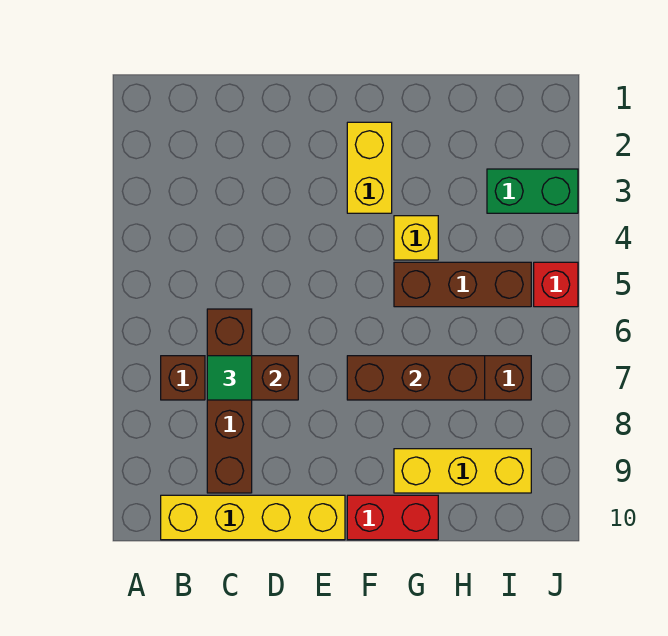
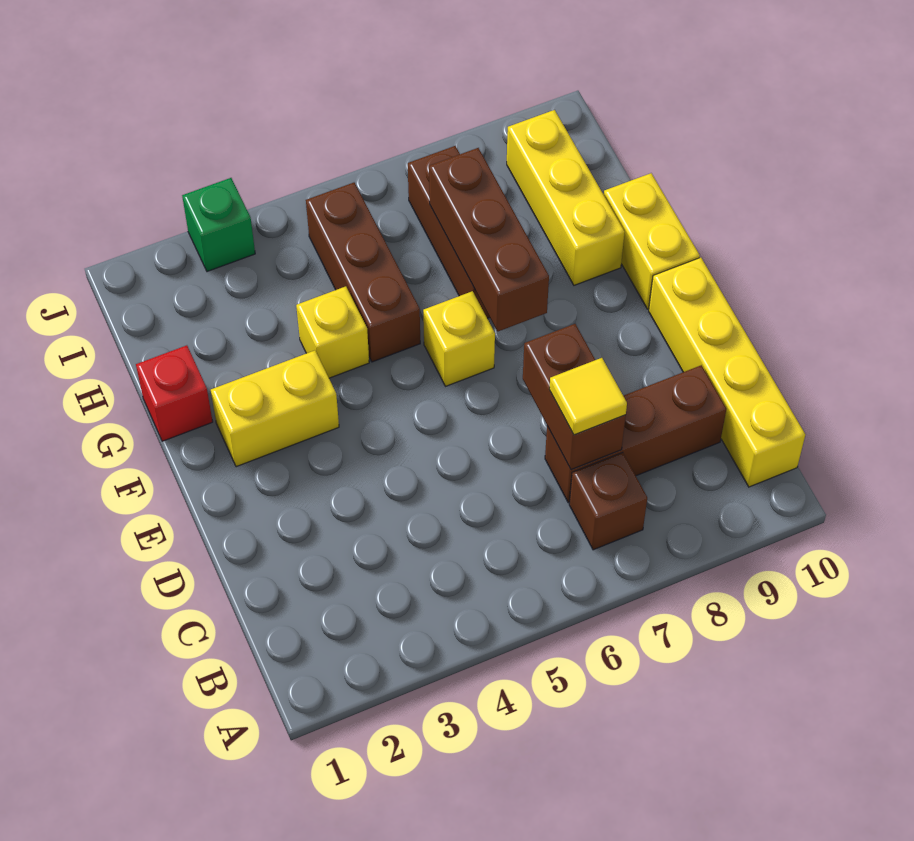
brown brick C6:C9 level 1 -> brown brick C7:C9 level 1
green tile C7 level 3 -> yellow tile C7 level 3
none -> yellow brick F6 level 1
red brick F10:G10 level 1 -> yellow brick F10:G10 level 1
green brick I3:J3 level 1 -> green brick J3 level 1
red brick J5 level 1 -> red brick G1 level 1

